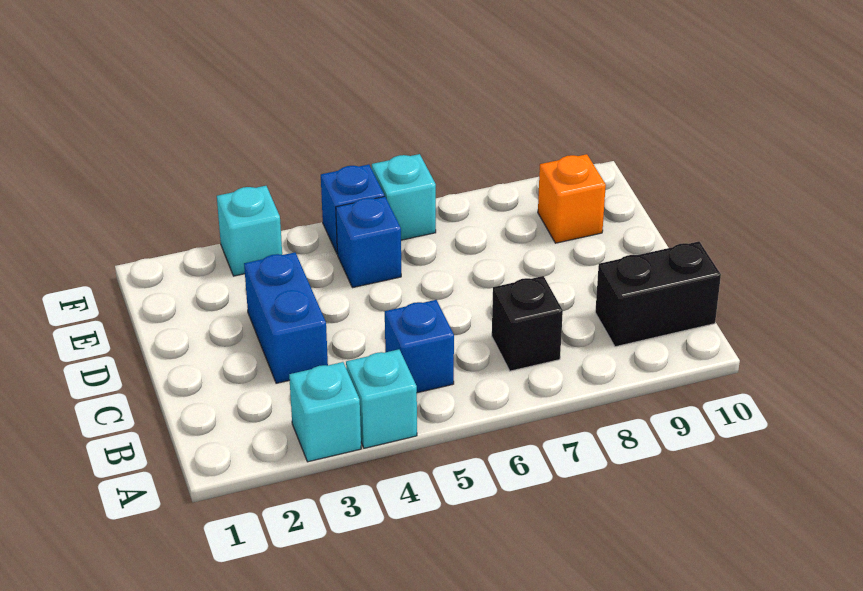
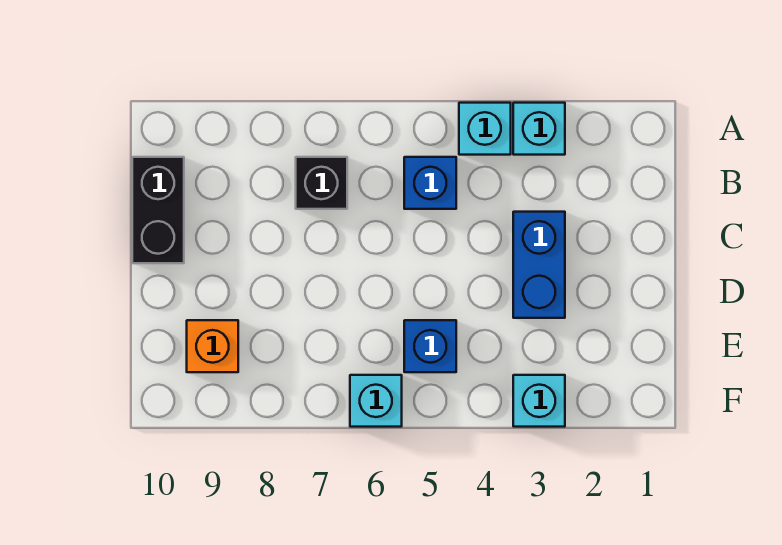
black brick B9:B10 level 1 -> black brick B10:C10 level 1
blue brick F5 level 1 -> none

